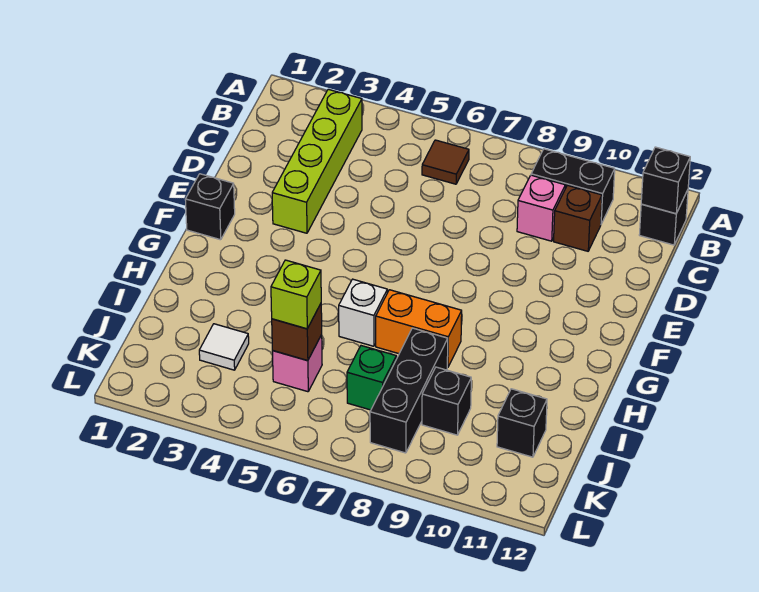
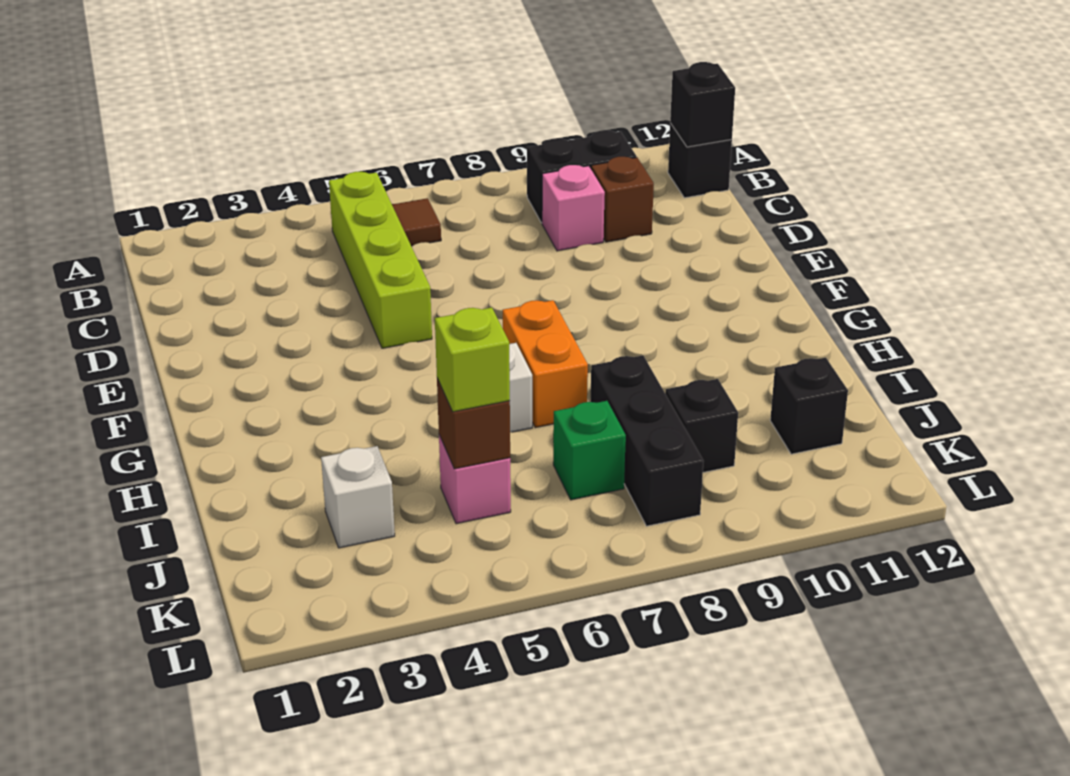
lime brick B3:E3 level 1 -> lime brick B5:E5 level 1
black brick F1 level 1 -> none
orange brick H7:H8 level 1 -> orange brick G7:H7 level 1
white tile J3 level 1 -> white brick J3 level 1

